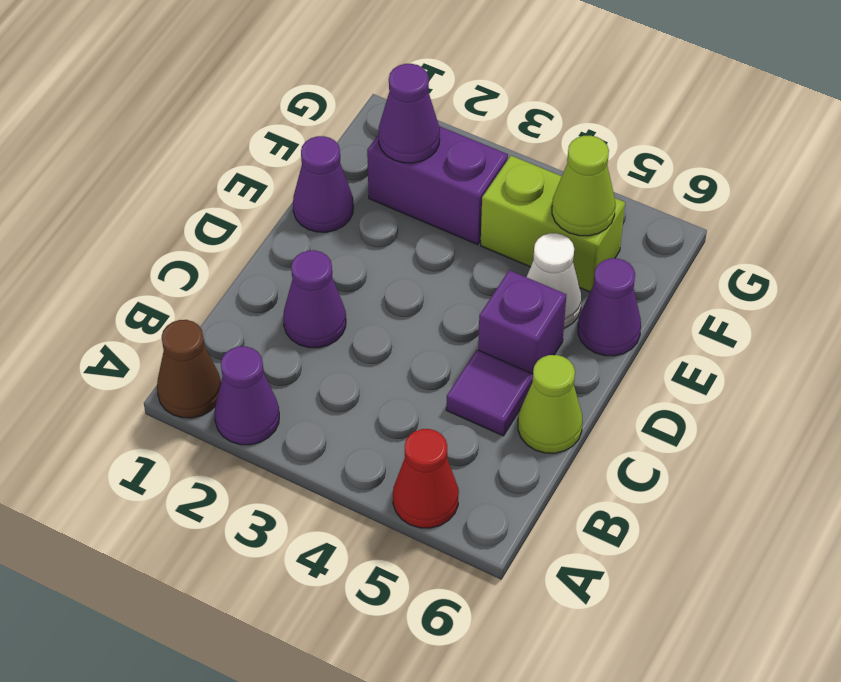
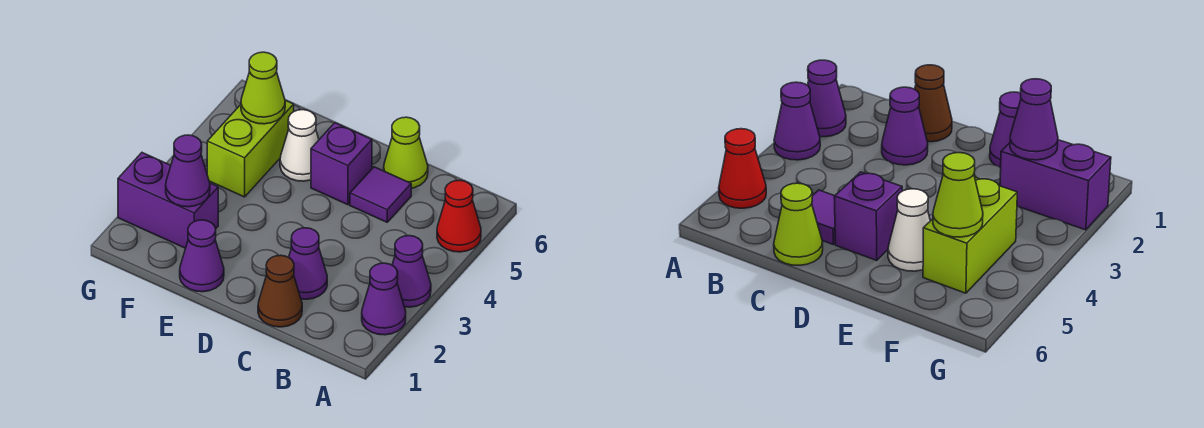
brown cone A1 level 1 -> brown cone C1 level 1
purple cone E6 level 1 -> purple cone A3 level 1
purple brick F2:F3 level 1 -> purple brick F2:G2 level 1

